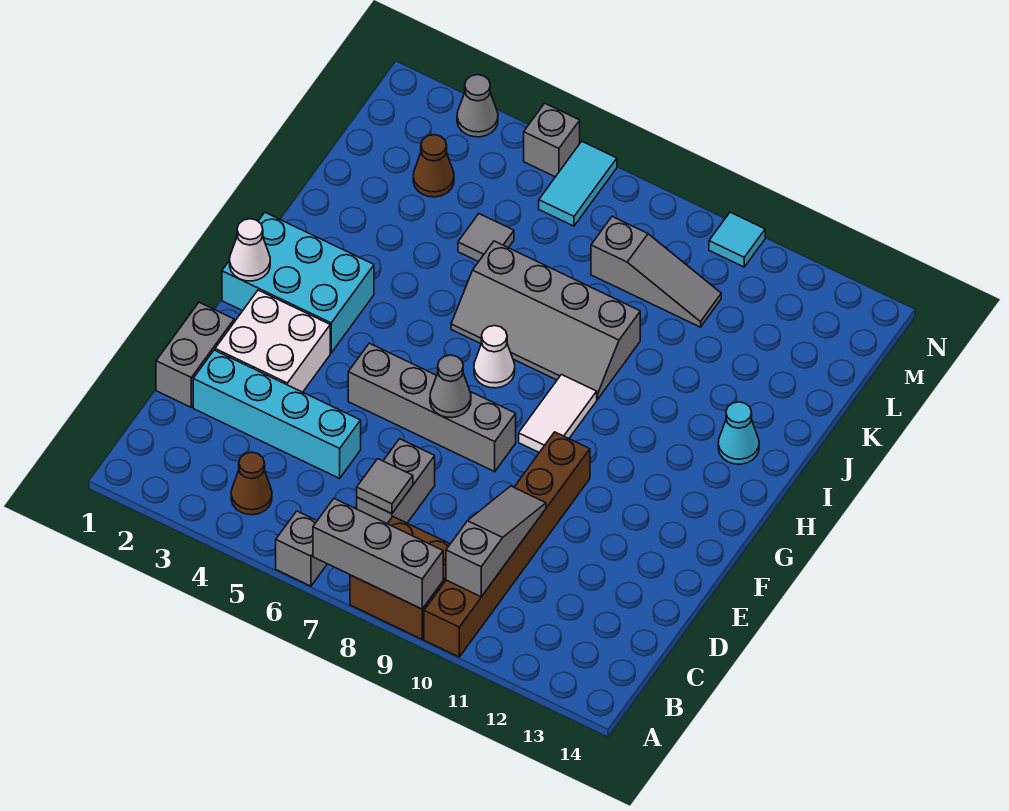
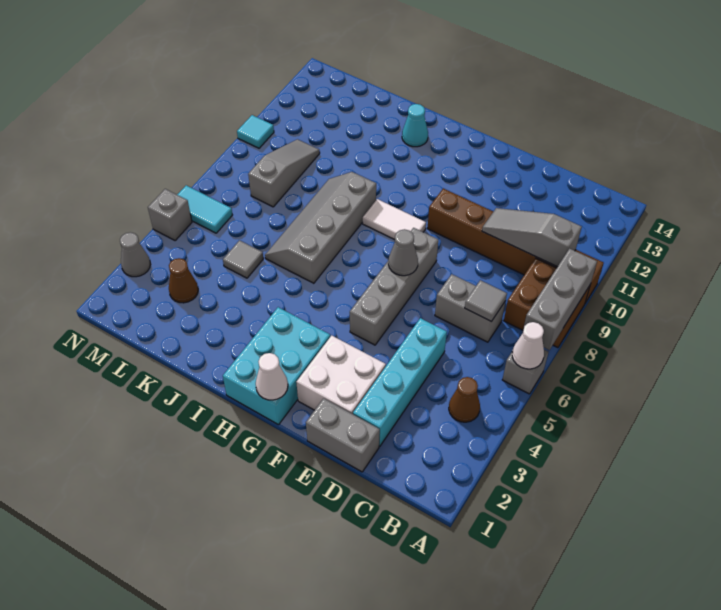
white cone H7 level 1 -> white cone A6 level 2
grey slope I6:J9 level 1 top J -> grey slope I6:J9 level 1 top I

